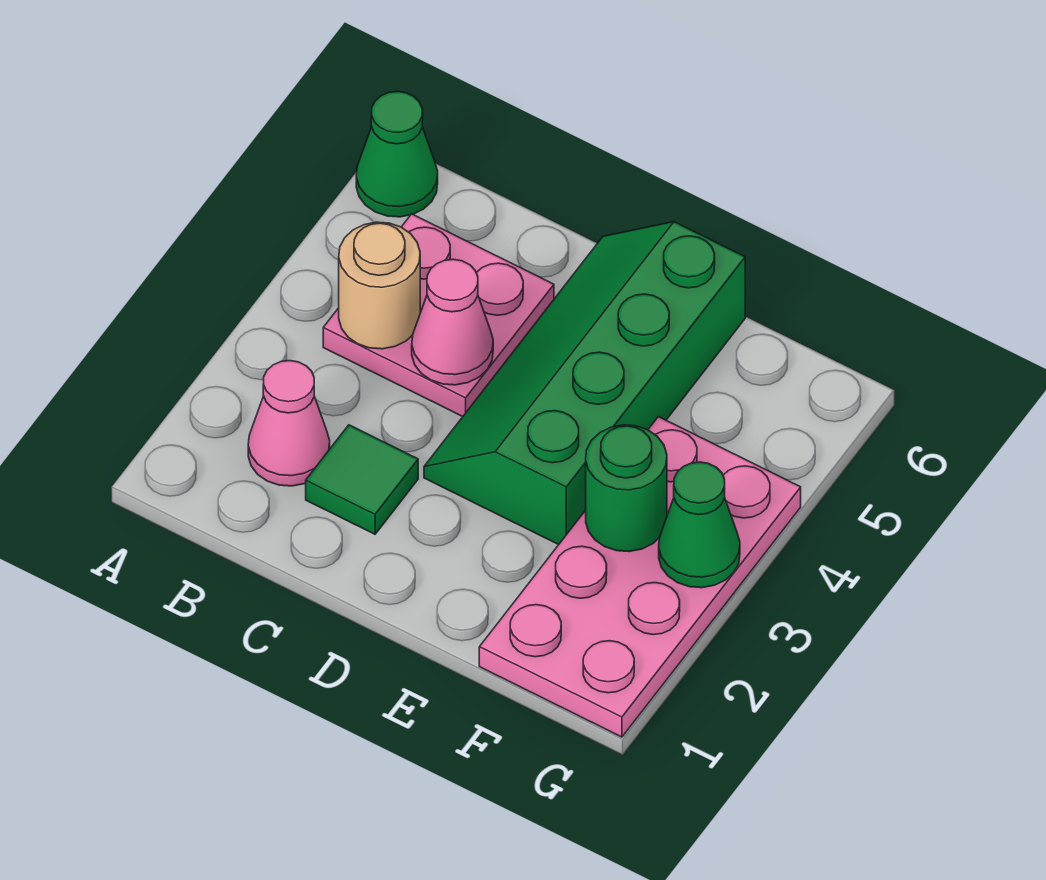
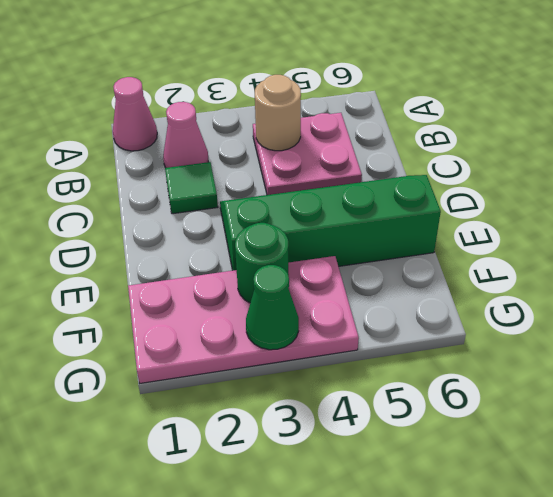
green cone A6 level 1 -> none
pink cone C4 level 2 -> pink cone A1 level 1

